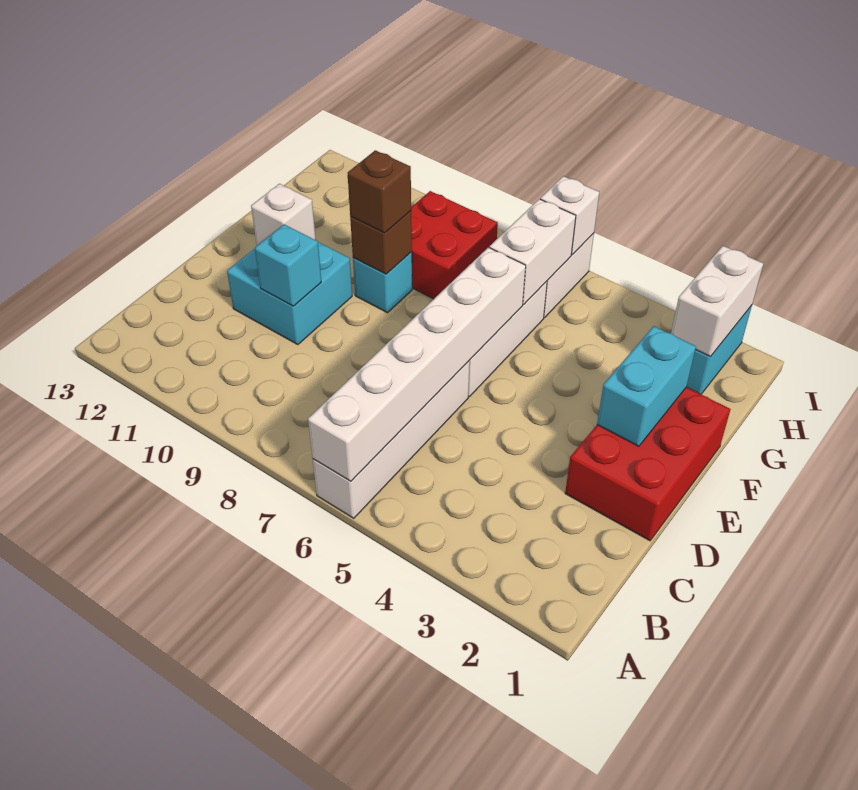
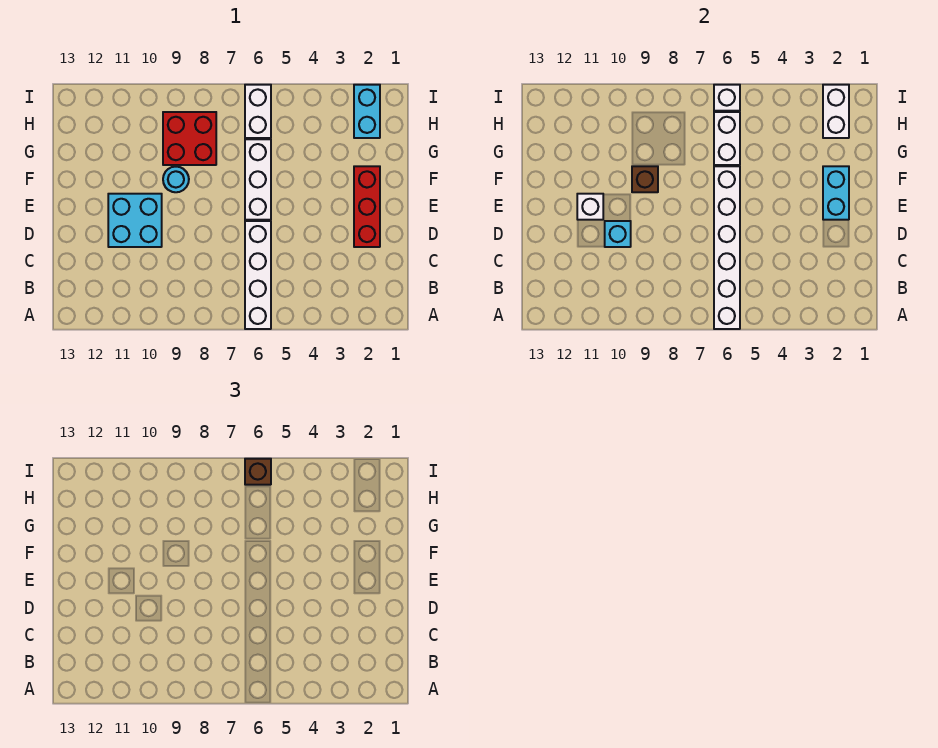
red brick D1:F2 level 1 -> red brick D2:F2 level 1
cyan brick F9 level 1 -> cyan round brick F9 level 1
brown brick F9 level 3 -> brown brick I6 level 3

